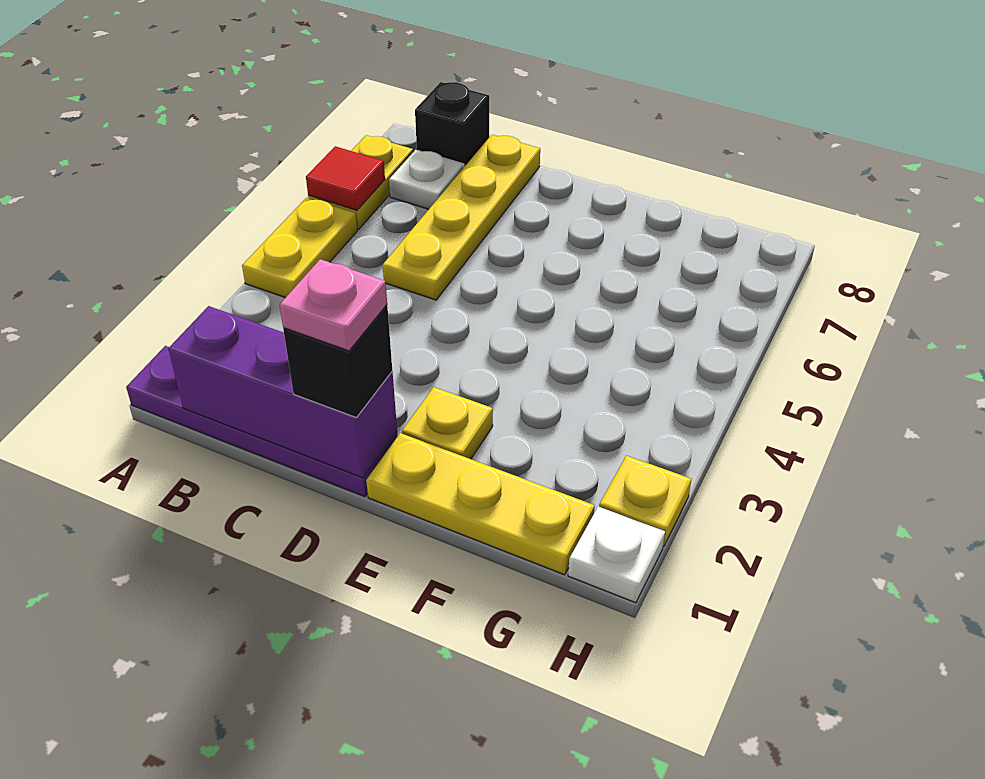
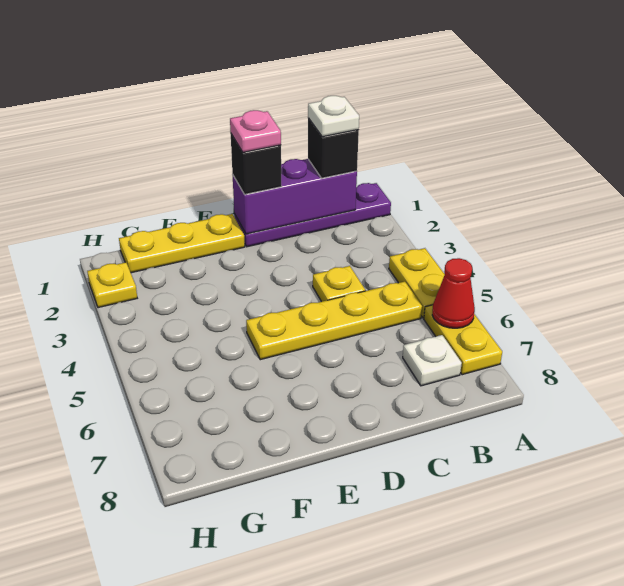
red tile A6 level 2 -> red cone A6 level 2
black brick B8 level 1 -> black brick B1 level 3
yellow plate C5:C8 level 1 -> yellow plate B5:E5 level 1
yellow plate E2 level 1 -> yellow plate C4 level 1
white plate H1 level 1 -> white plate B1 level 4

